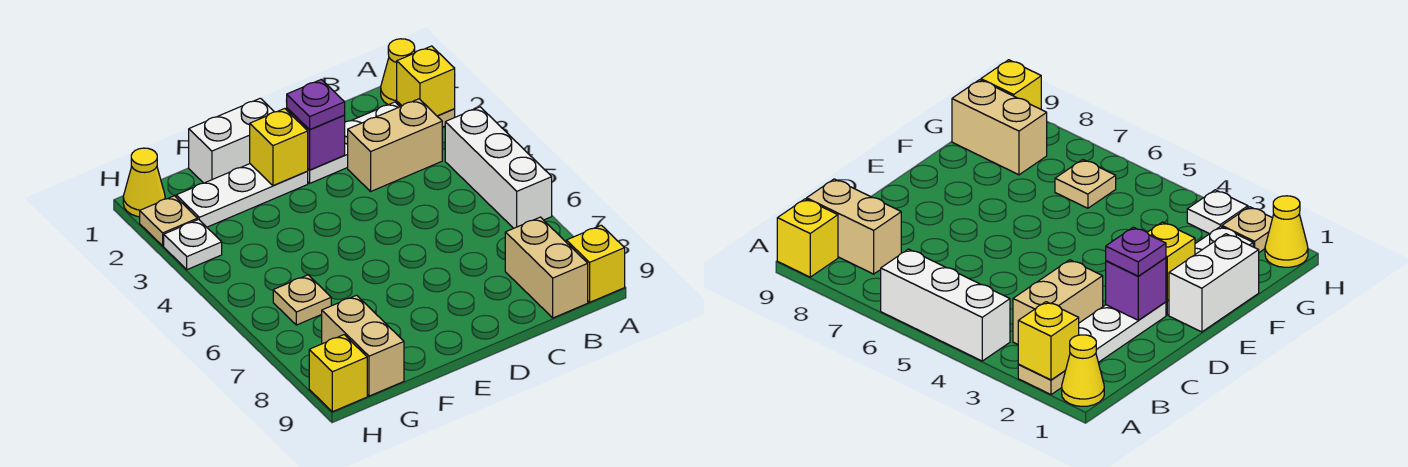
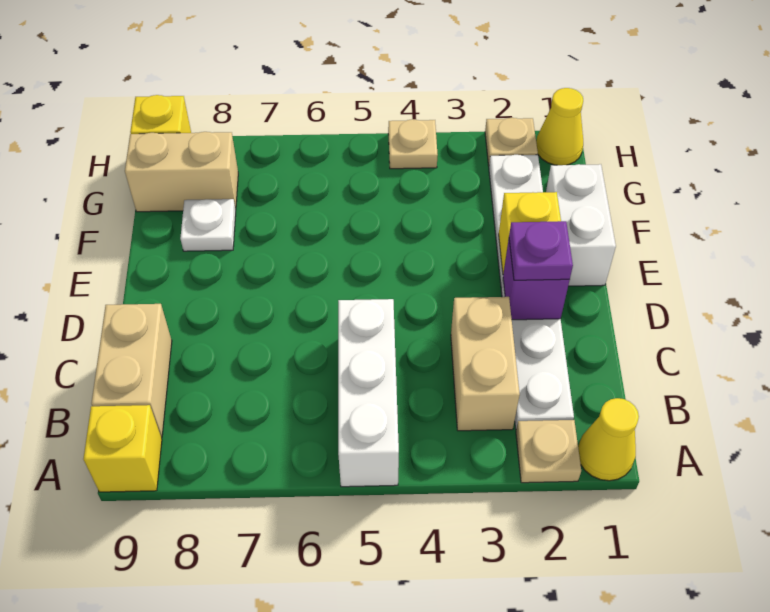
yellow brick A2 level 2 -> none
white brick A4:A6 level 1 -> white brick A5:C5 level 1
tan brick B8:B9 level 1 -> tan brick B9:C9 level 1
tan plate G6 level 1 -> tan plate H4 level 1
white plate H3 level 1 -> white plate F8 level 1

